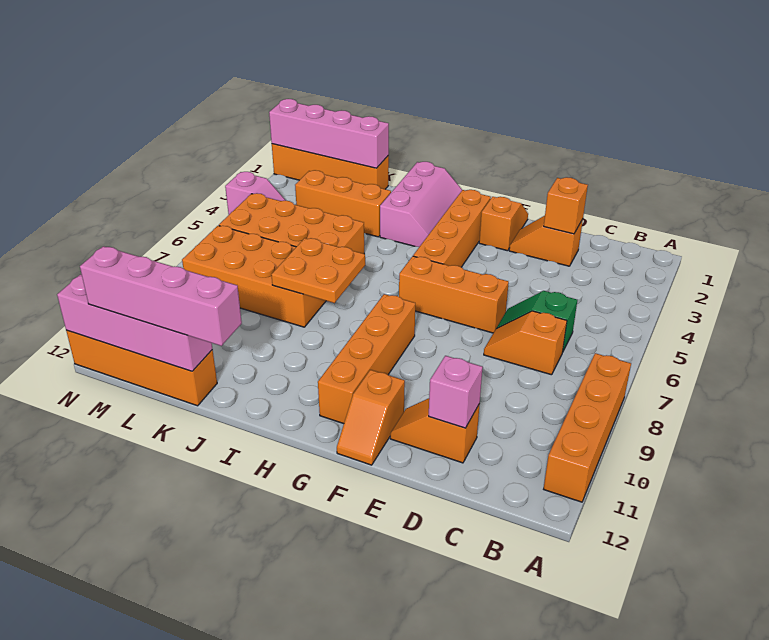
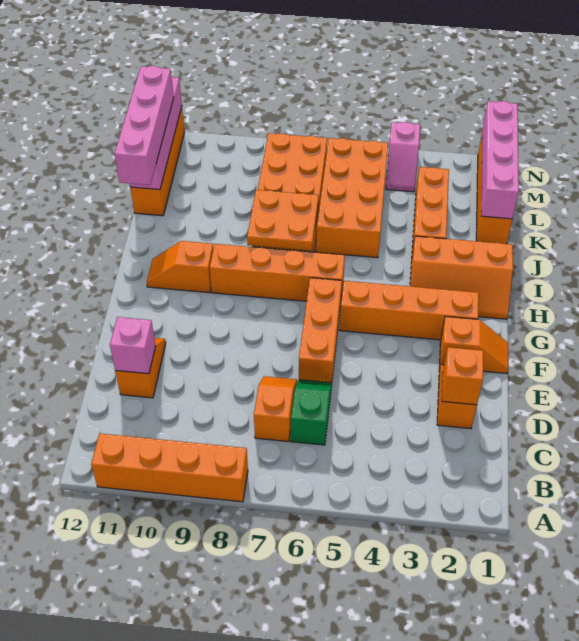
orange slope F11:F12 level 1 top 11 -> orange slope H10:H11 level 1 top 10
orange brick G8:G11 level 1 -> orange brick H6:H9 level 1
pink slope H1:I3 level 1 top I -> orange slope H1:I3 level 1 top I

